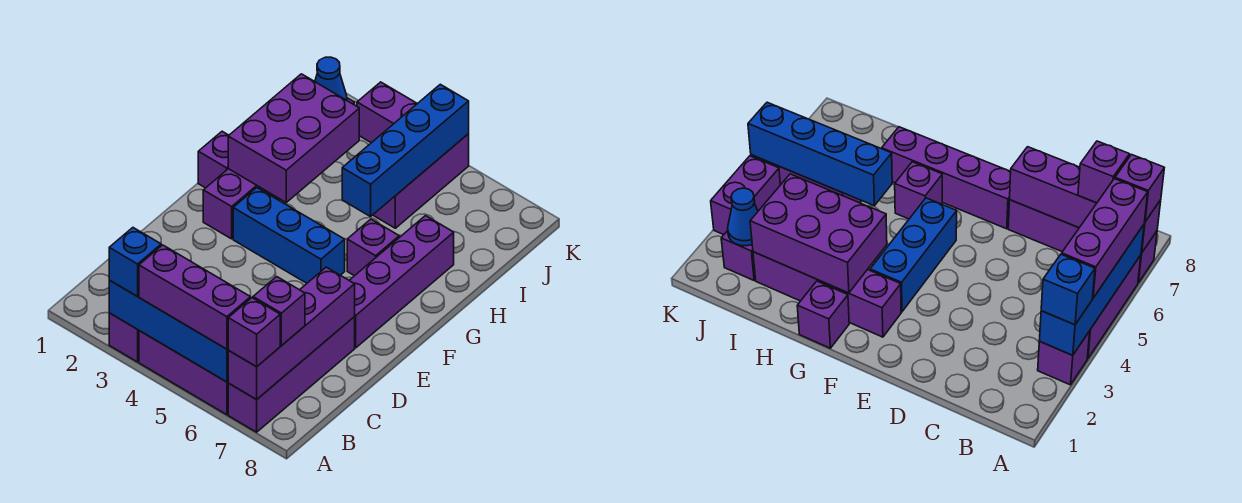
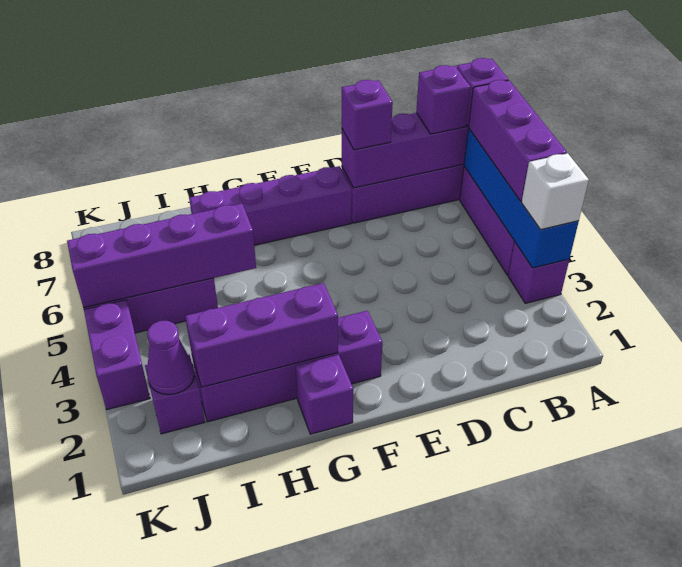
blue brick A3 level 3 -> white brick A3 level 3
blue brick F3:F5 level 1 -> none
purple brick G2:I3 level 2 -> purple brick G2:I2 level 2
purple brick G6 level 1 -> purple brick D7 level 3
blue brick H5:K5 level 2 -> purple brick H5:K5 level 2
blue cone J2 level 2 -> purple cone J2 level 2

